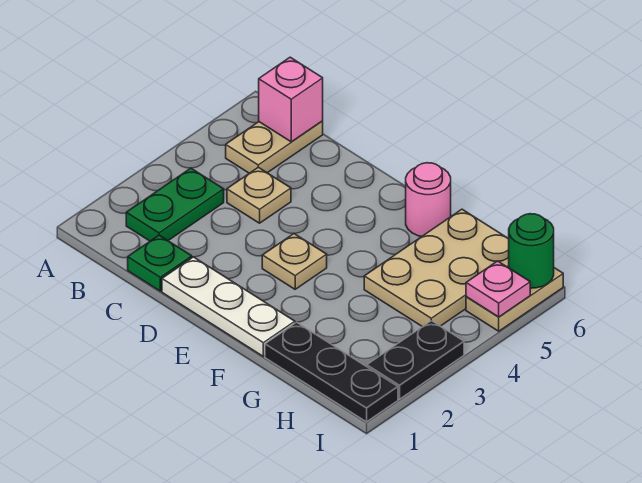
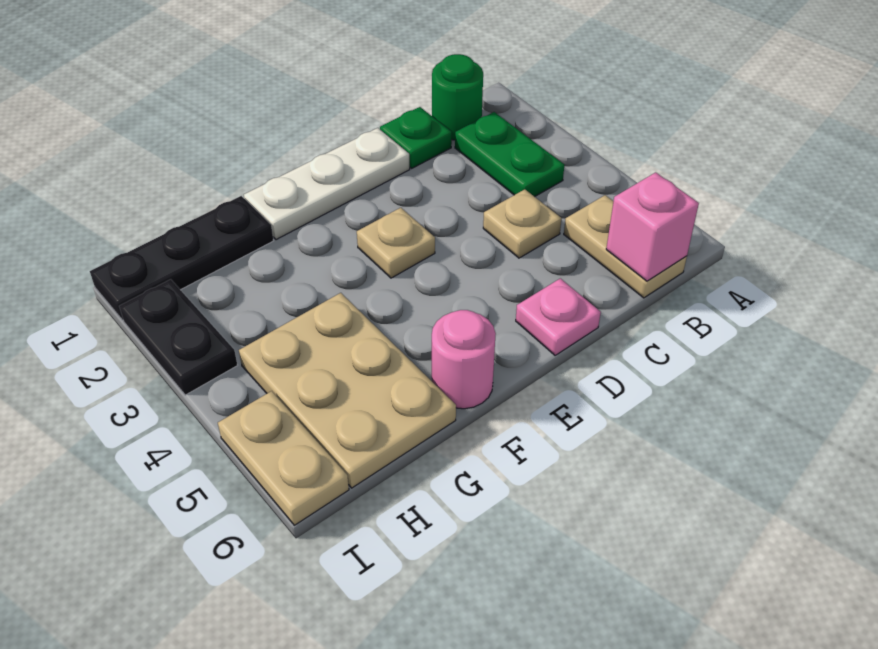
pink plate I5 level 2 -> pink plate D6 level 1
green round brick I6 level 2 -> green round brick B1 level 1

